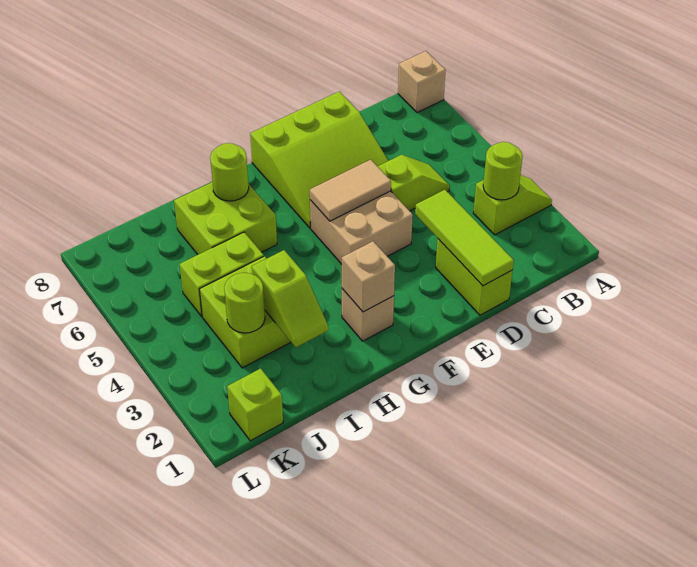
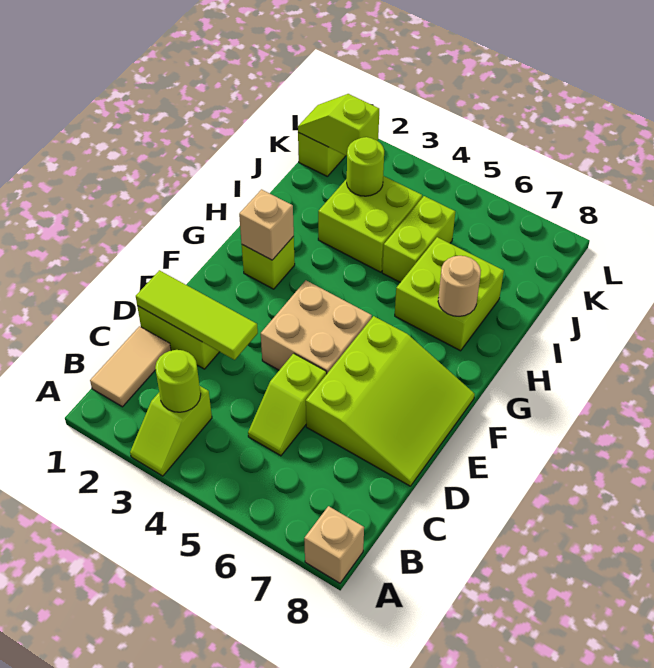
lime slope D6:F8 level 1 top 8 -> lime slope D6:F8 level 1 top 6
tan tile E5:F5 level 2 -> tan tile B1:C1 level 1
tan brick G2 level 1 -> lime brick G2 level 1
lime round brick H7 level 2 -> tan round brick H7 level 2
lime slope I2:I3 level 2 top 3 -> lime slope K1:K2 level 2 top 2

